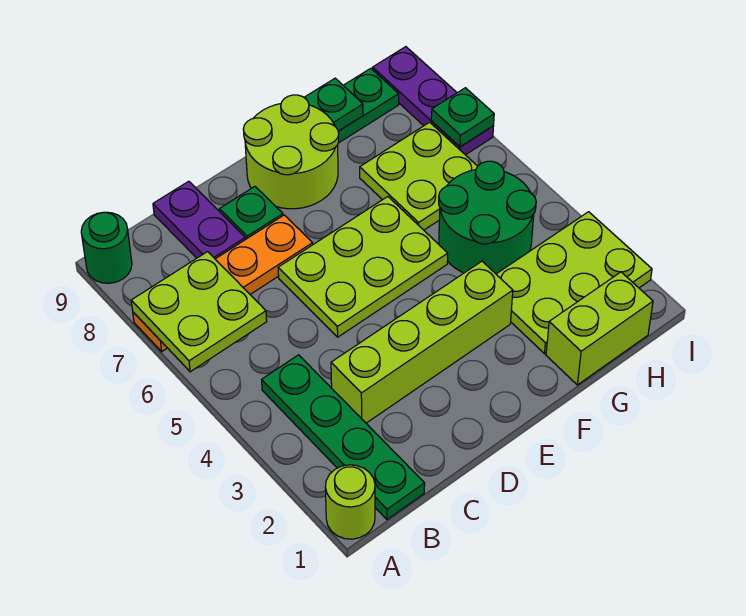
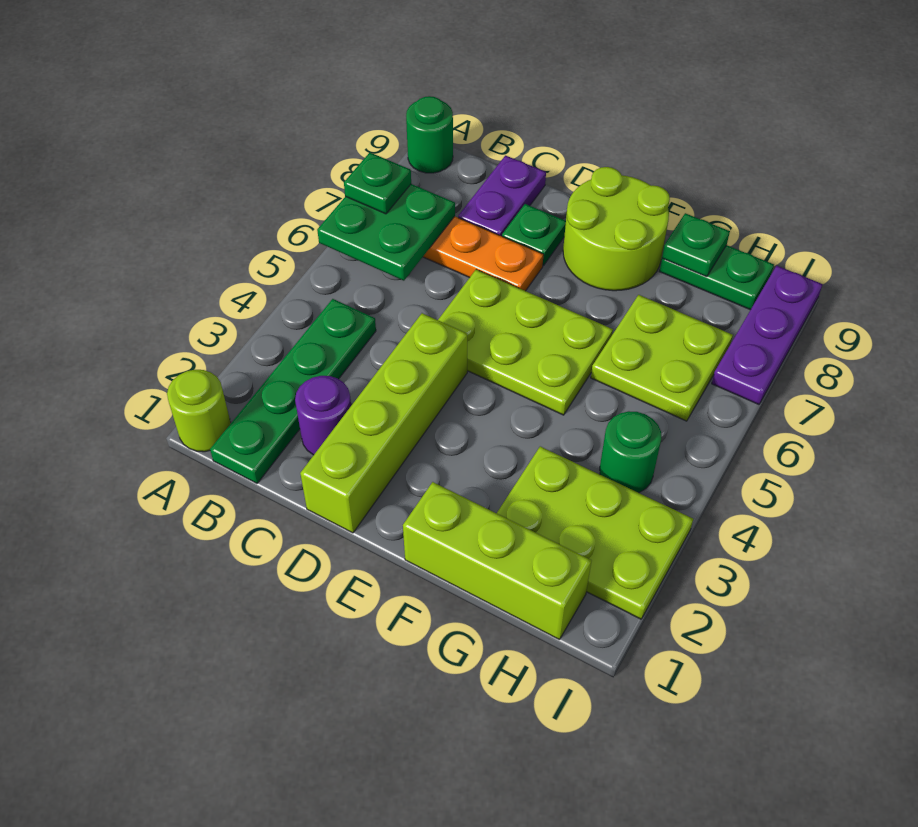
lime plate A6:B7 level 2 -> green plate A6:B7 level 2
none -> purple round brick C2 level 1
lime brick C3:F3 level 1 -> lime brick D1:D4 level 1
lime brick G1:H1 level 1 -> lime brick F1:H1 level 1
green round brick G4:H5 level 1 -> green round brick H4 level 1
green plate I7 level 2 -> green plate A7 level 3

